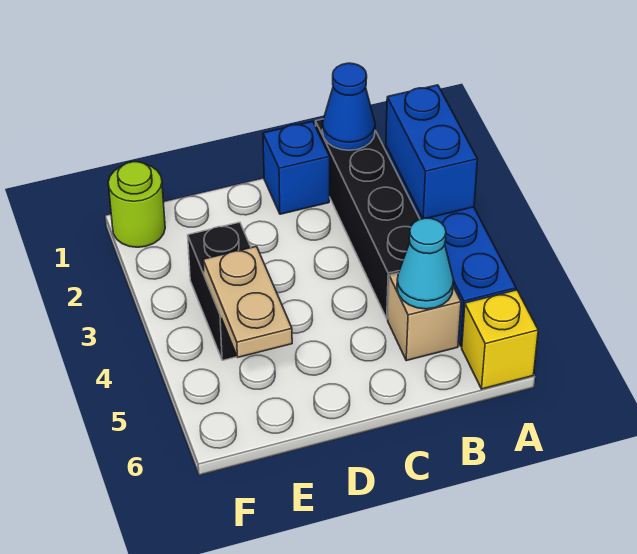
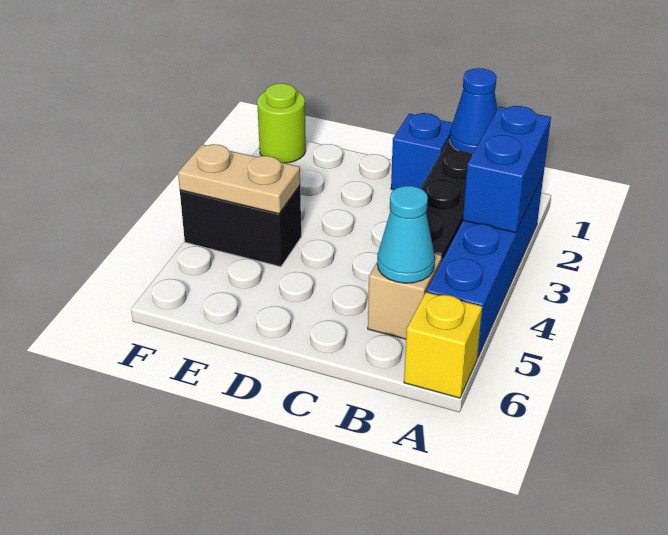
black brick E3:E4 level 1 -> black brick E4:F4 level 1
tan plate E4:E5 level 2 -> tan plate E4:F4 level 2

